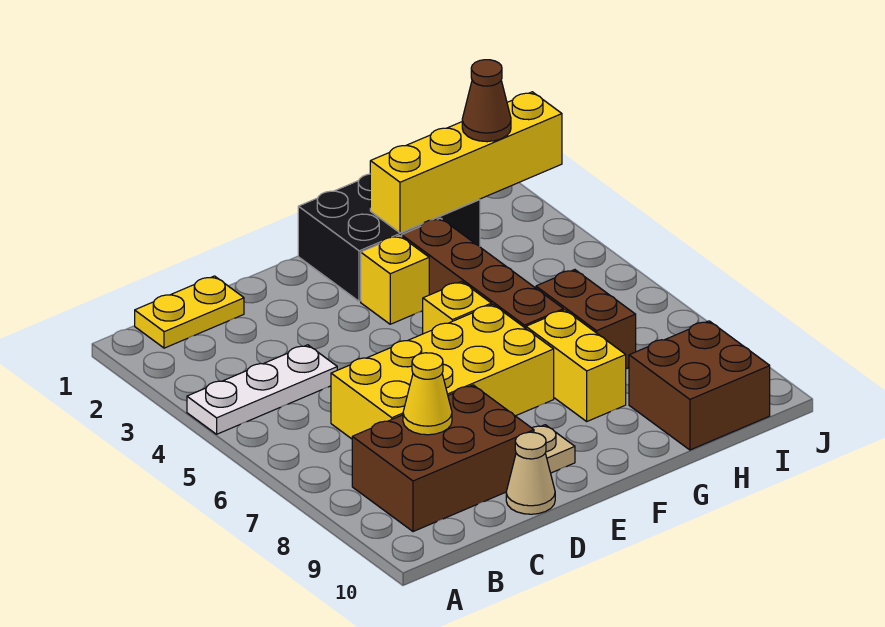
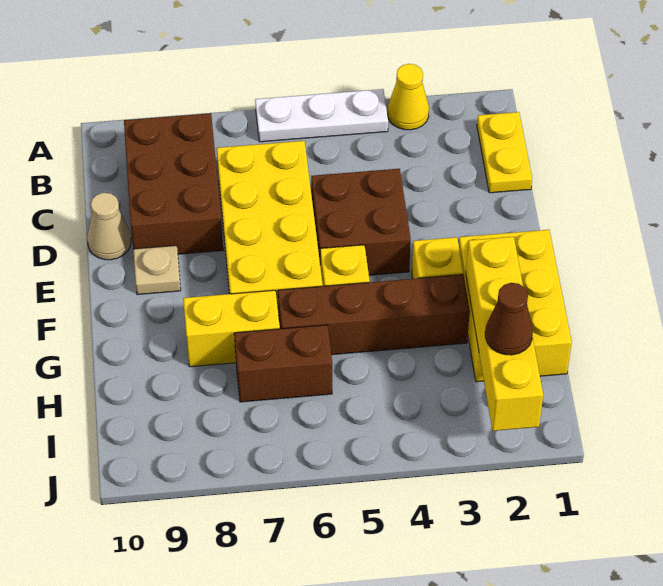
white plate A4:C4 level 1 -> white plate A4:A6 level 1
yellow cone C8 level 2 -> yellow cone A3 level 1
black brick F1:H2 level 1 -> yellow brick F1:H2 level 1
brown brick H9:I10 level 1 -> brown brick D4:E5 level 1

